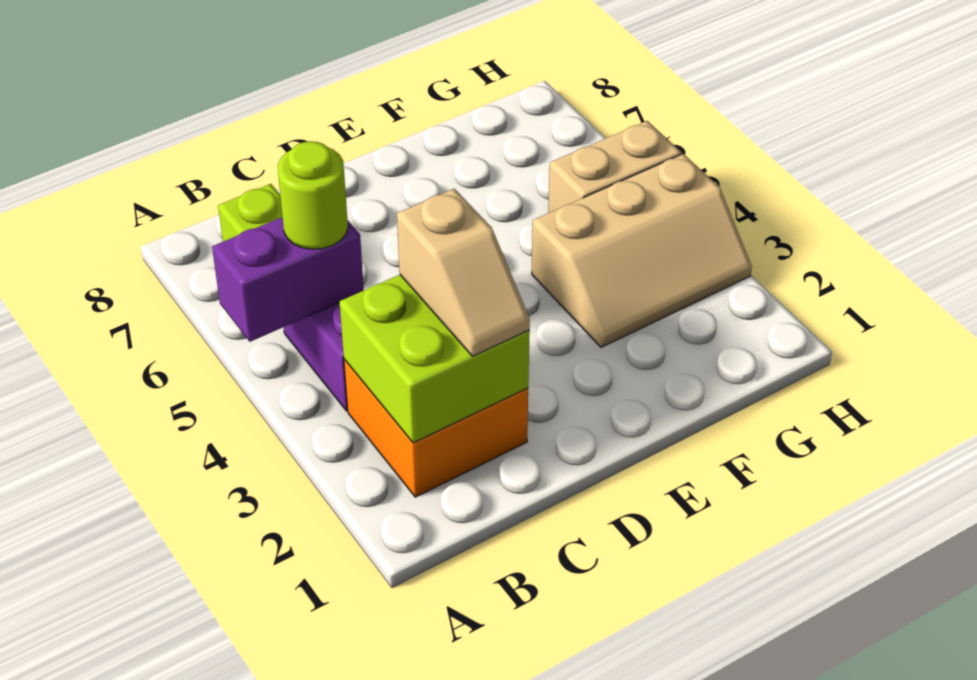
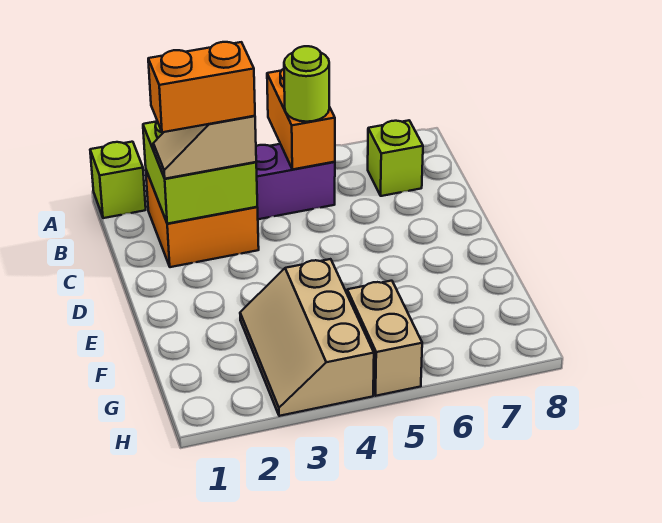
none -> lime brick A1 level 1
purple brick A5:B5 level 2 -> orange brick A5:B5 level 2
none -> orange brick C2:C3 level 4

